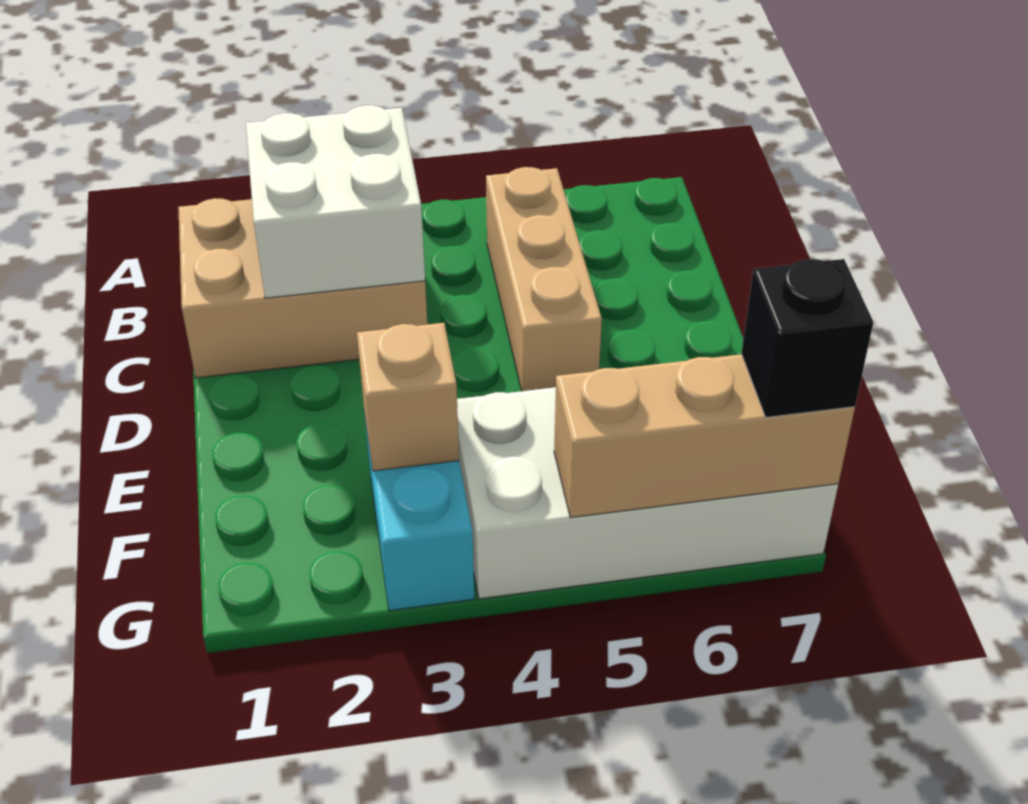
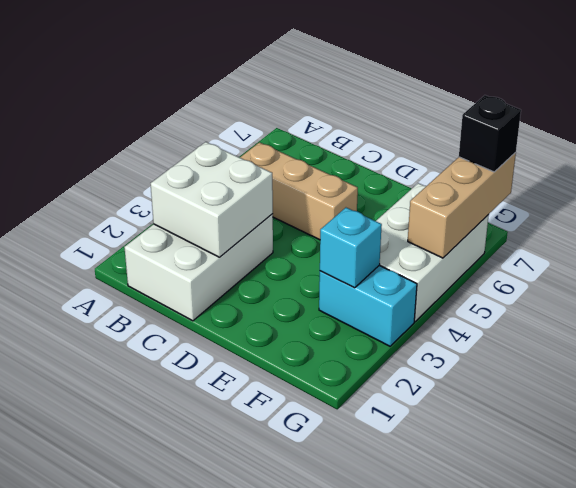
tan brick B1:C3 level 1 -> white brick B1:C3 level 1
tan brick F3 level 2 -> cyan brick F3 level 2
white brick F4:G7 level 1 -> white brick F4:G6 level 1

